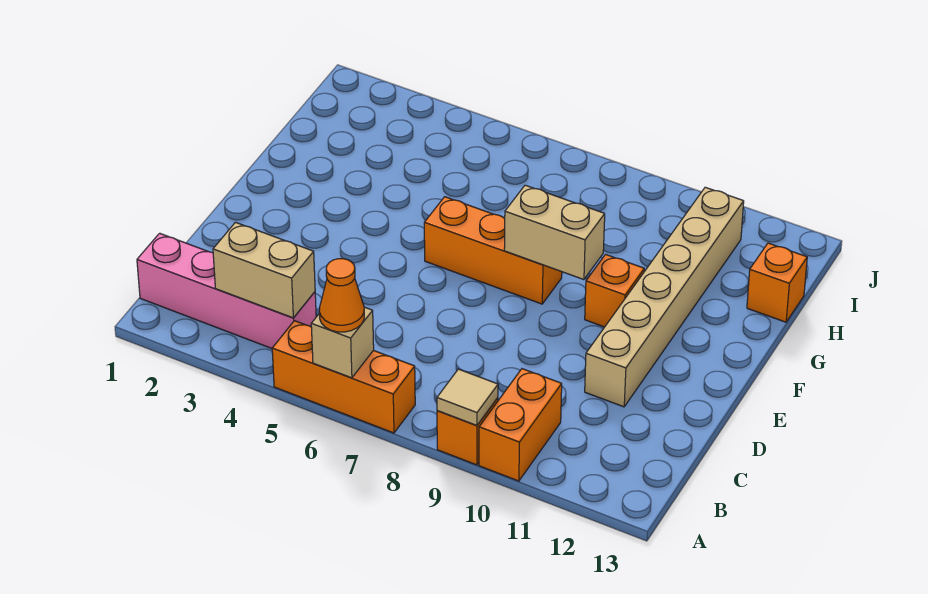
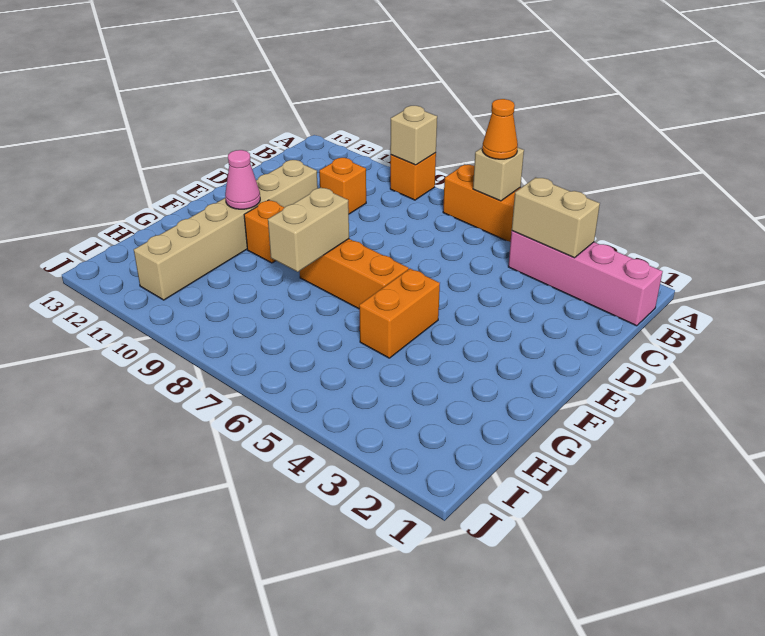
tan tile A9 level 2 -> tan brick A9 level 2
orange brick A10:B10 level 1 -> orange brick F5:G5 level 1
tan brick F8:F9 level 2 -> tan brick F8:G8 level 2
none -> pink cone F11 level 2
orange brick H13 level 1 -> orange brick C10 level 1

